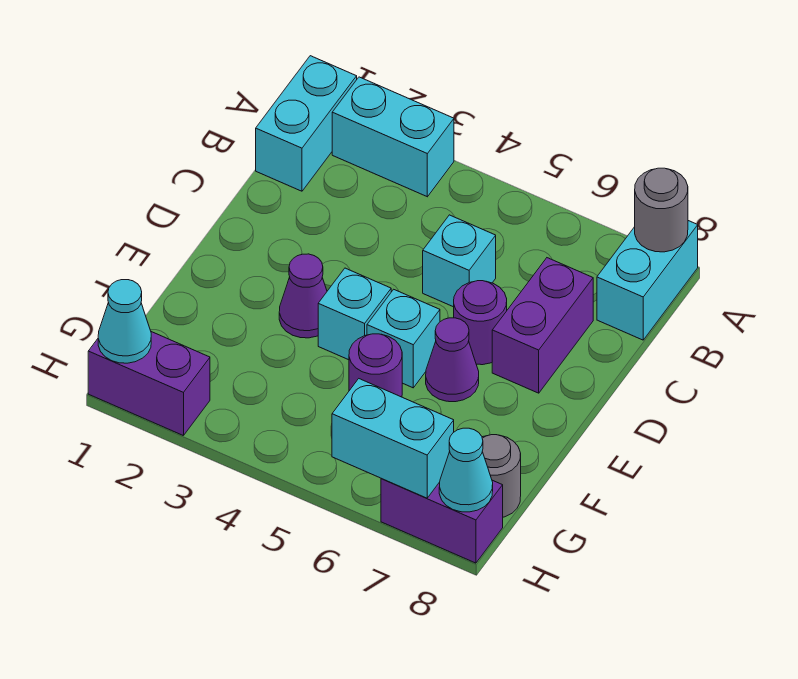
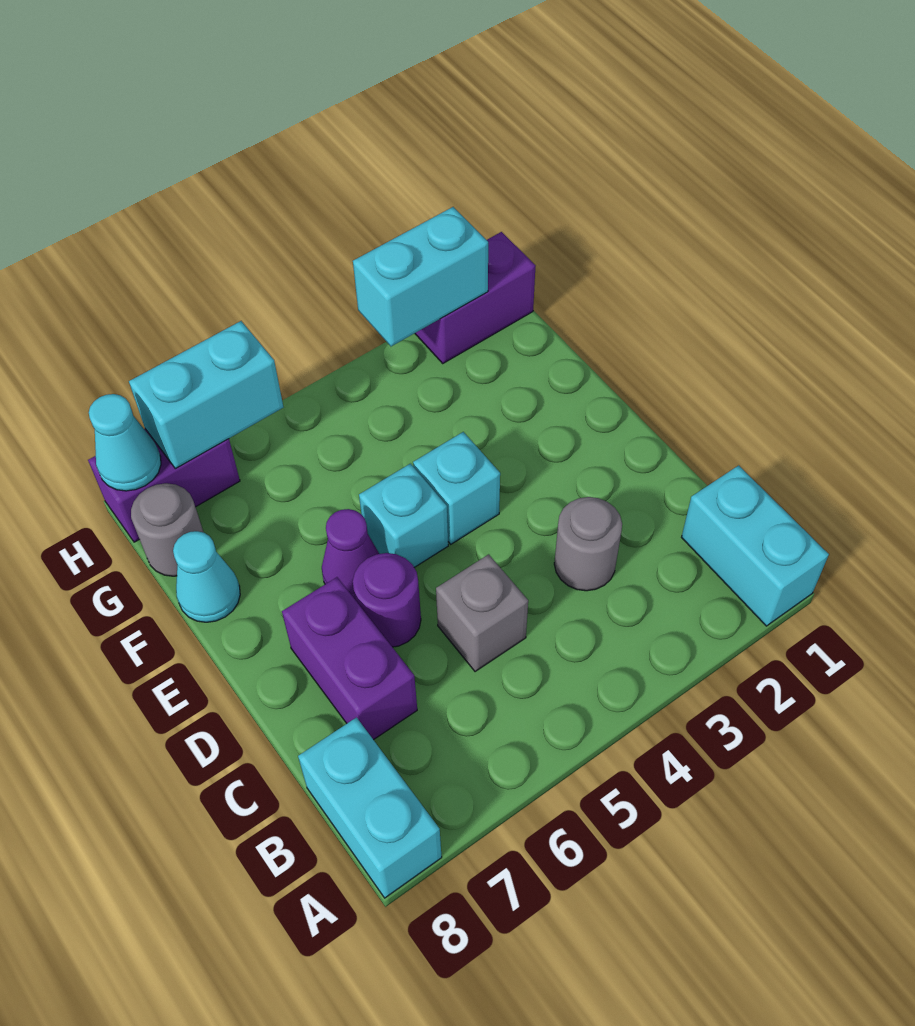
cyan brick A2:A3 level 1 -> cyan brick H2:H3 level 2
grey round brick A8 level 2 -> grey round brick C3 level 1
cyan brick C5 level 1 -> grey brick C5 level 1
purple cone E3 level 1 -> none
purple round brick F5 level 1 -> none
cyan cone H1 level 2 -> cyan cone F8 level 1

